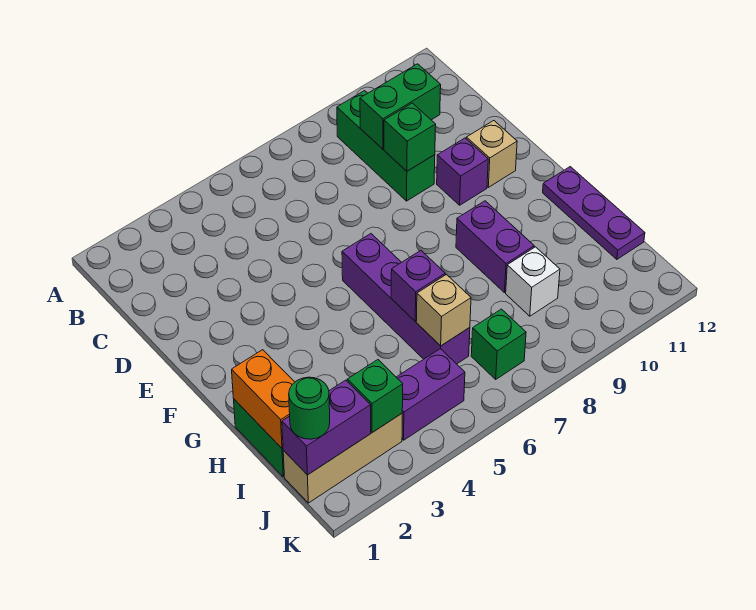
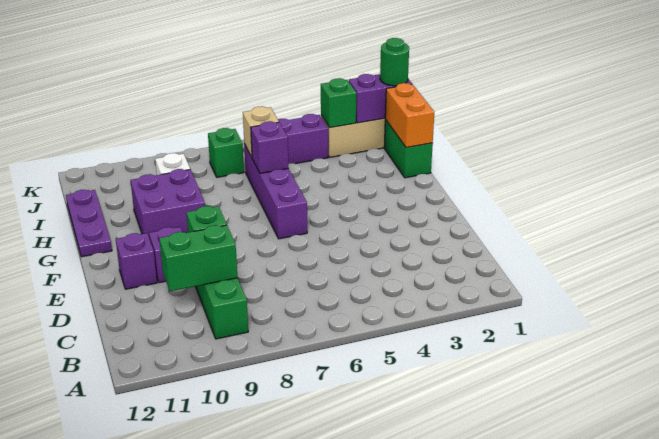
tan brick E11 level 1 -> purple brick E11 level 1
purple brick G9:H9 level 1 -> purple brick G9:H10 level 1

